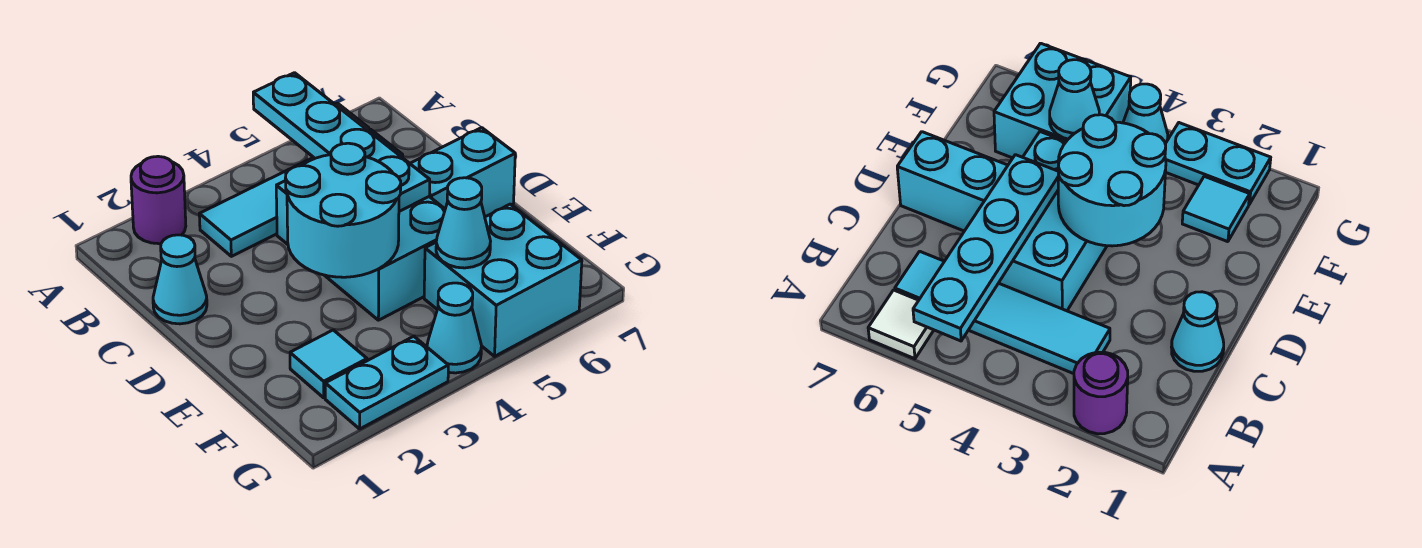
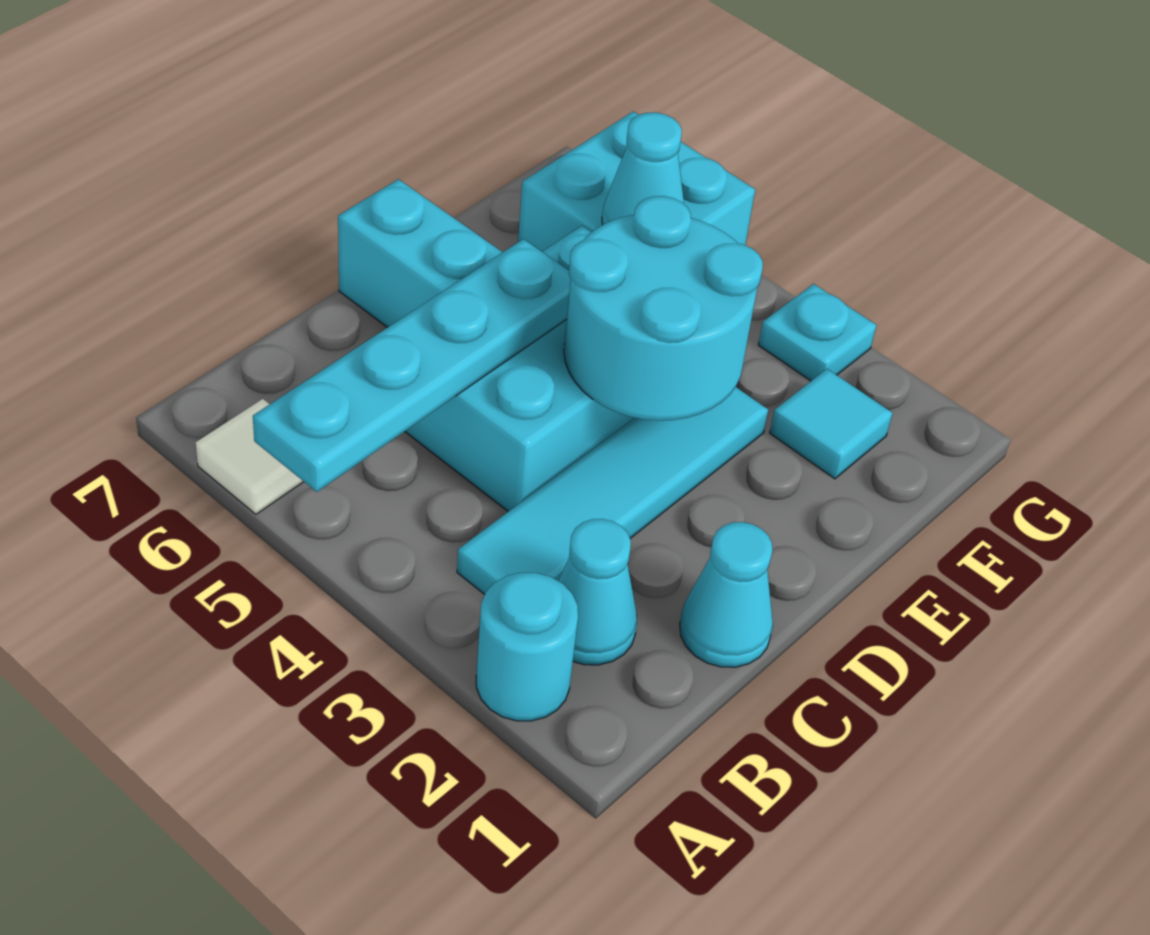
purple round brick A2 level 1 -> cyan round brick A2 level 1
cyan tile B3:B6 level 1 -> cyan tile B3:E3 level 1
cyan plate G2:G3 level 1 -> cyan plate G3 level 1
cyan cone G4 level 1 -> cyan cone B2 level 1

